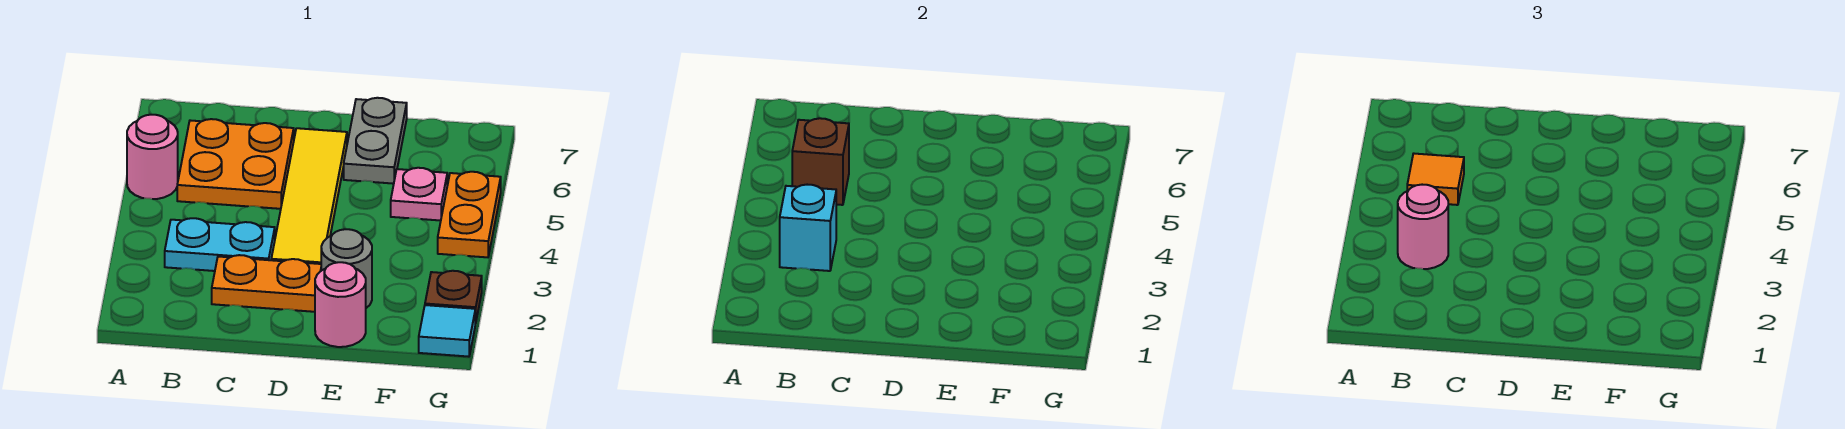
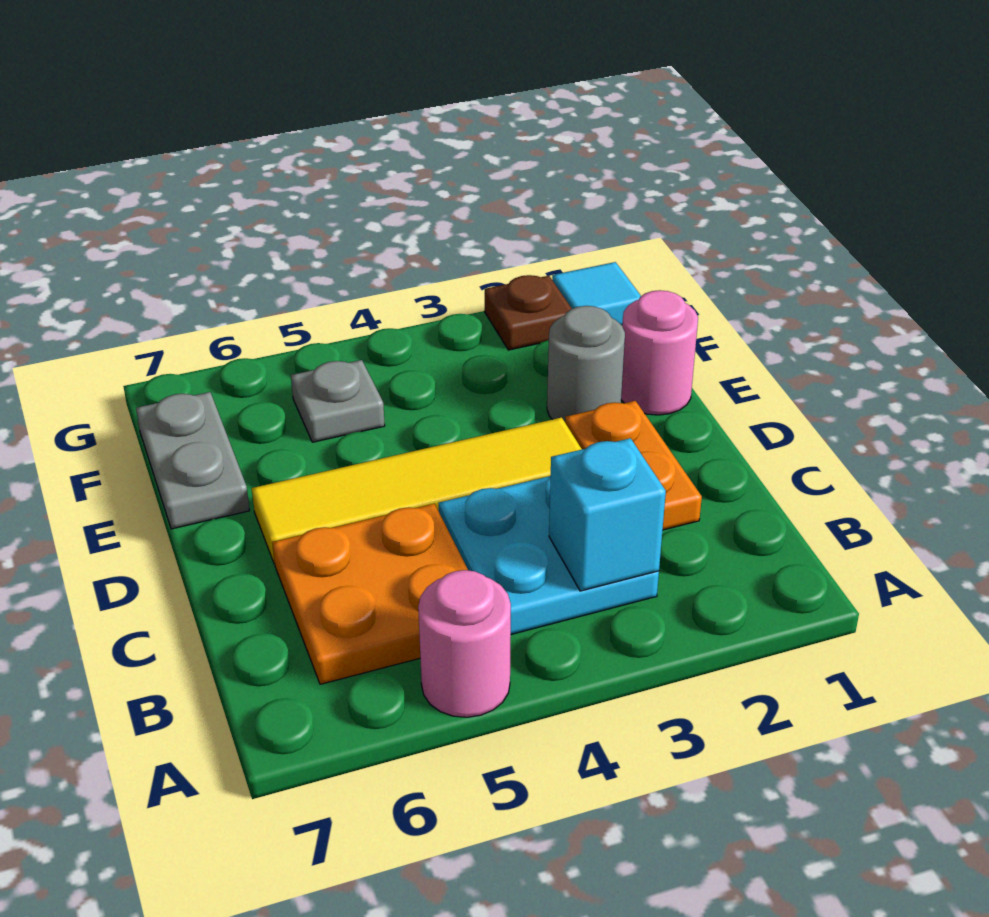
cyan plate B3:C3 level 1 -> cyan plate B3:C4 level 1
pink round brick B3 level 3 -> none
brown brick B5 level 2 -> none
orange tile B5 level 3 -> none
grey plate E6:E7 level 1 -> grey plate E7:F7 level 1
pink plate F5 level 1 -> grey plate F5 level 1
orange plate G4:G5 level 1 -> none

